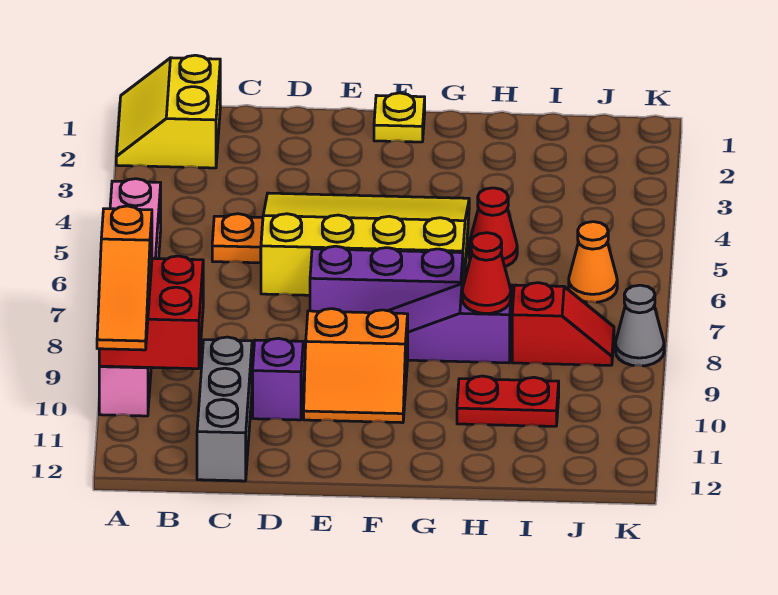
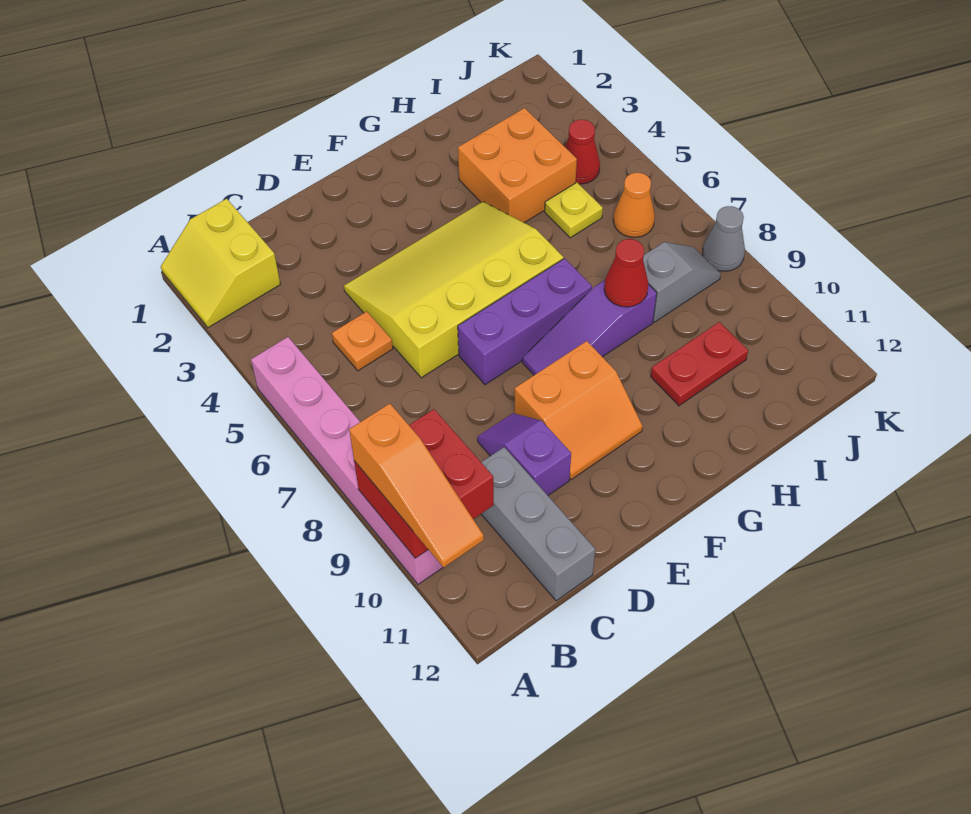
yellow plate F1 level 1 -> yellow plate I5 level 1
none -> orange brick H3:I4 level 1
red cone H5 level 1 -> red cone J4 level 1
red slope I8:J8 level 1 top I -> grey slope I8:J8 level 1 top I

